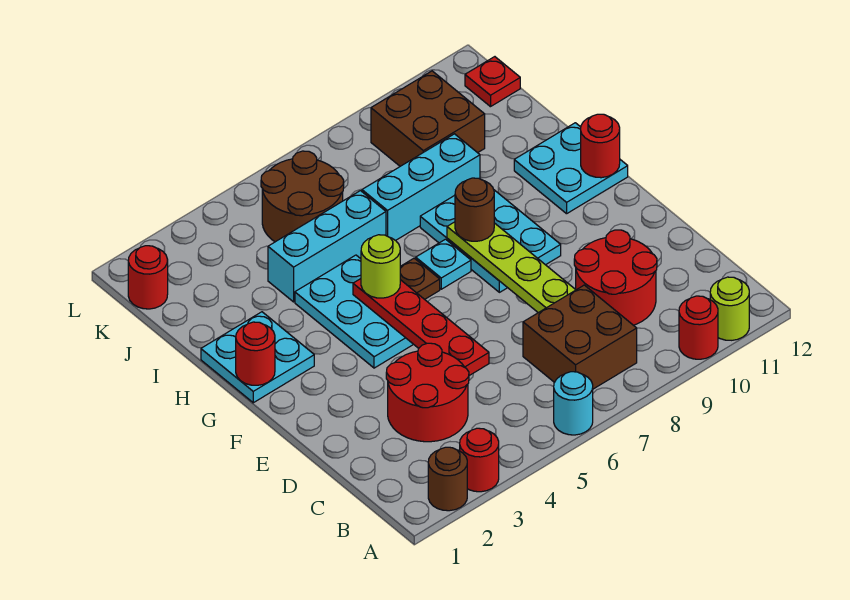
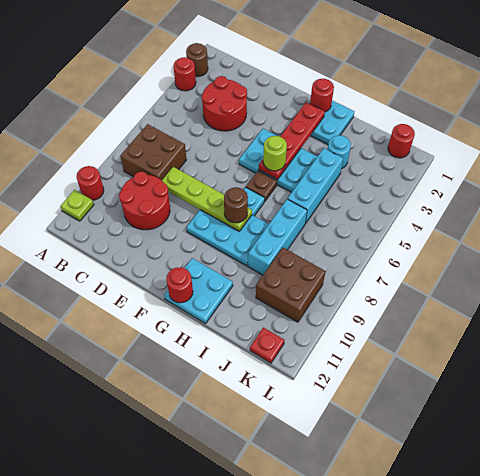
cyan round brick A6 level 1 -> cyan round brick I3 level 1
lime round brick A11 level 1 -> lime plate A11 level 1
red plate D5:G5 level 2 -> red plate G2:G5 level 2
brown round brick J5:K6 level 1 -> none

